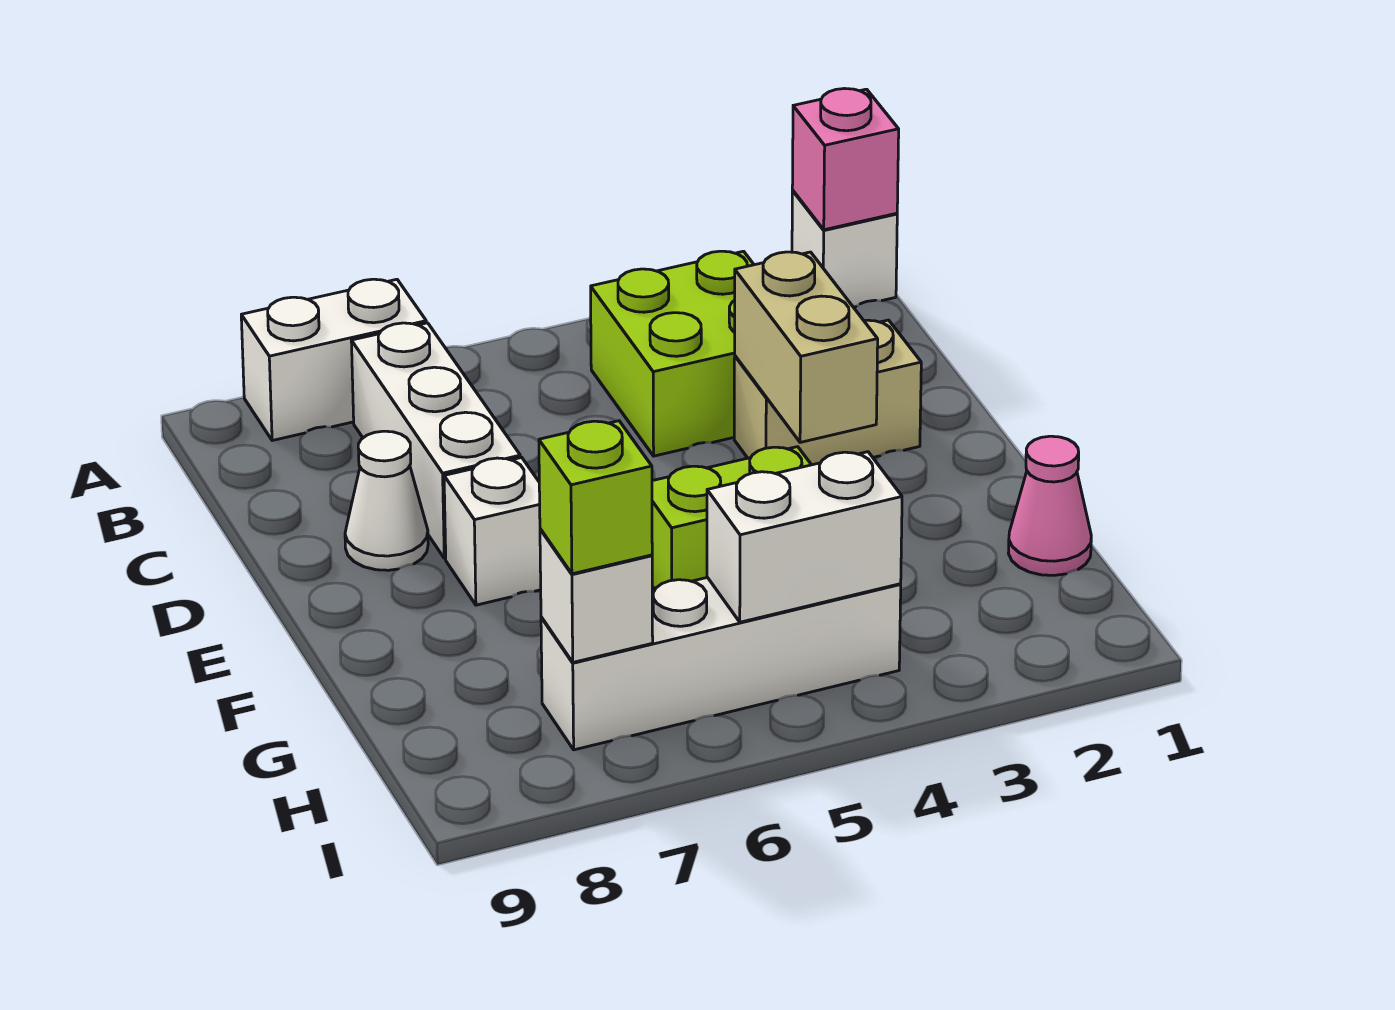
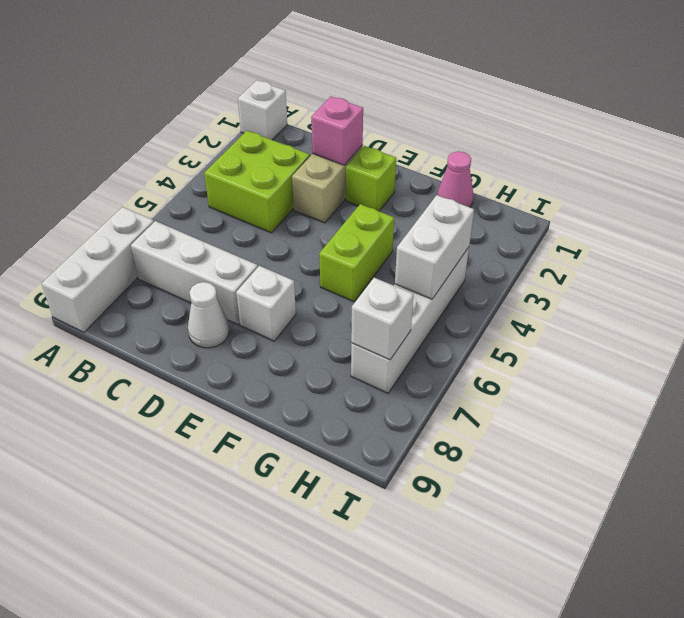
pink brick A1 level 2 -> pink brick D2 level 2
white brick A7:A8 level 1 -> white brick A7:A9 level 1
tan brick D3:E3 level 2 -> none
lime brick H7 level 3 -> lime brick E2 level 1

